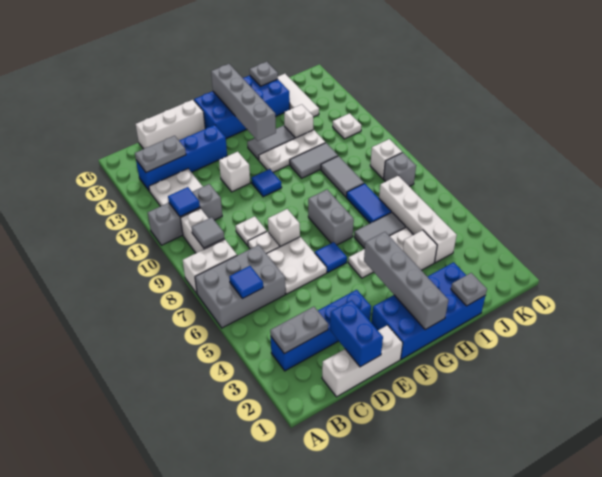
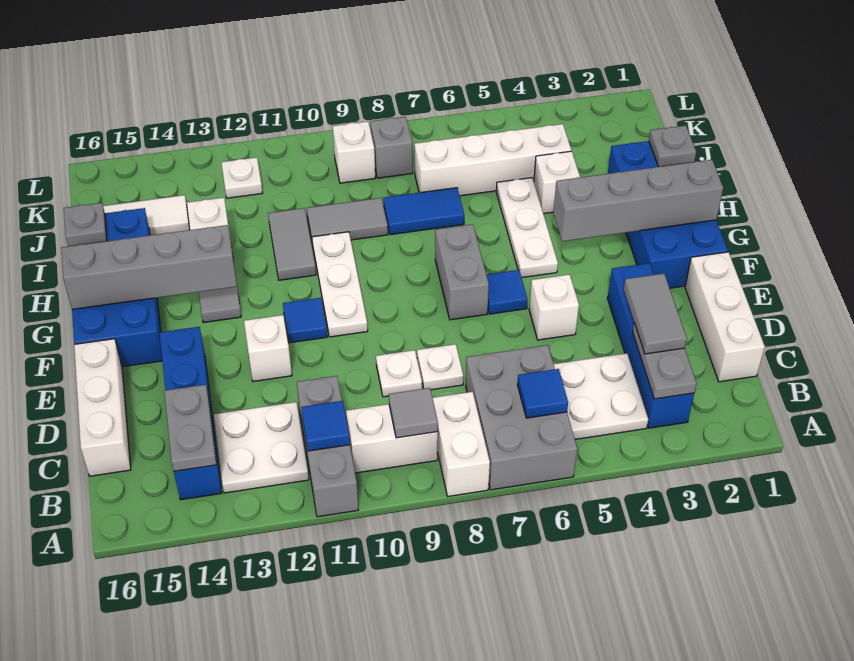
blue brick D1:D2 level 2 -> none
white plate D6:E7 level 1 -> white plate B4:C5 level 1
white brick E8 level 1 -> white brick E5 level 1
grey brick G7:G8 level 1 -> grey brick F7:G7 level 1
white plate G12:I12 level 1 -> white plate F10:H10 level 1
grey tile H6:I6 level 1 -> grey tile C3:D3 level 3

